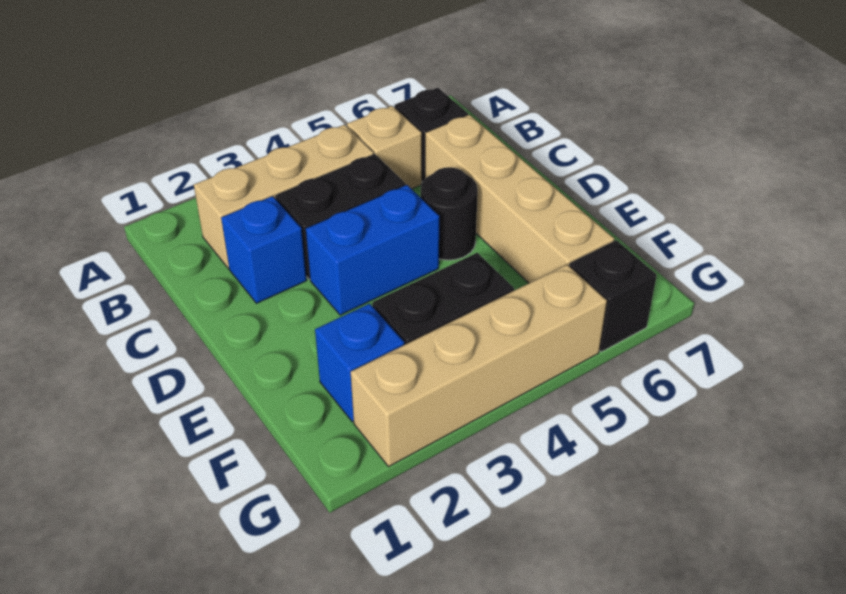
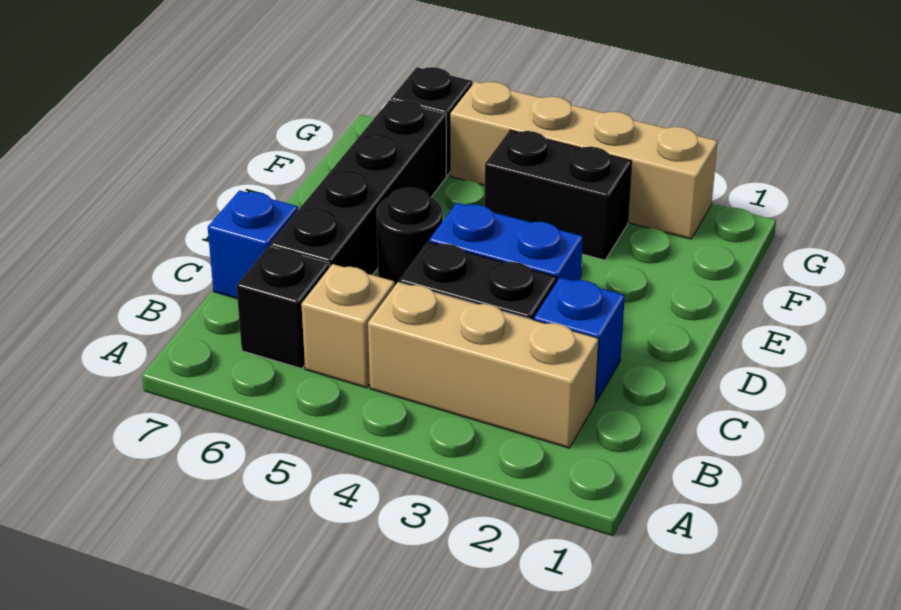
tan brick C6:F6 level 1 -> black brick C6:F6 level 1
blue brick F2 level 1 -> blue brick C7 level 1

